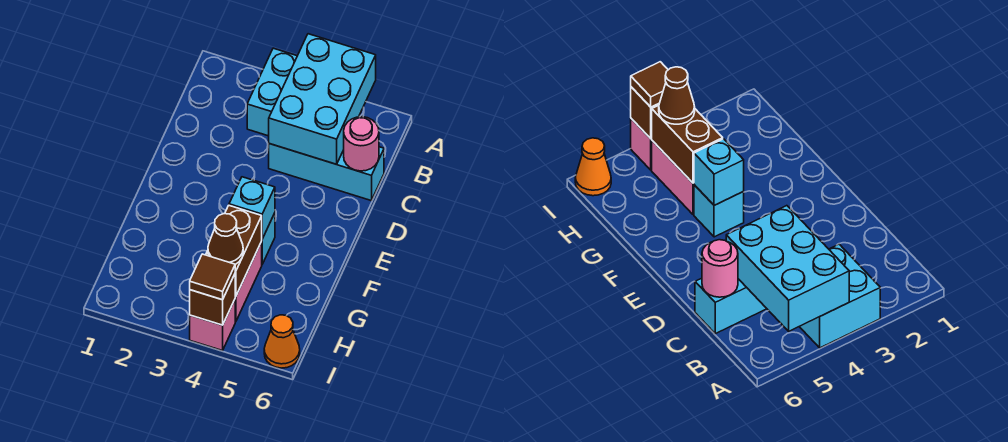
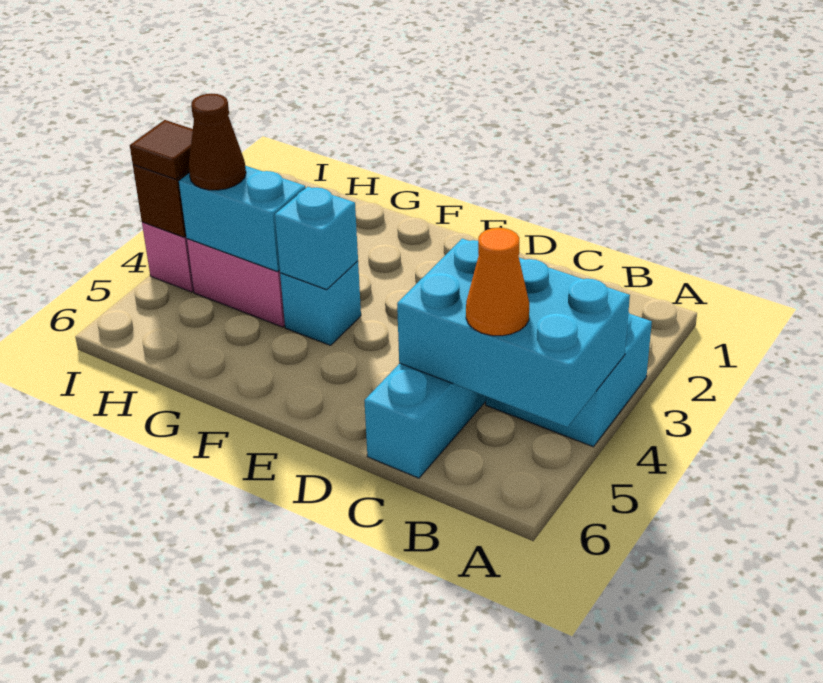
pink round brick C6 level 2 -> none
brown brick G4:H4 level 2 -> cyan brick G4:H4 level 2
orange cone I6 level 1 -> orange cone B5 level 3

